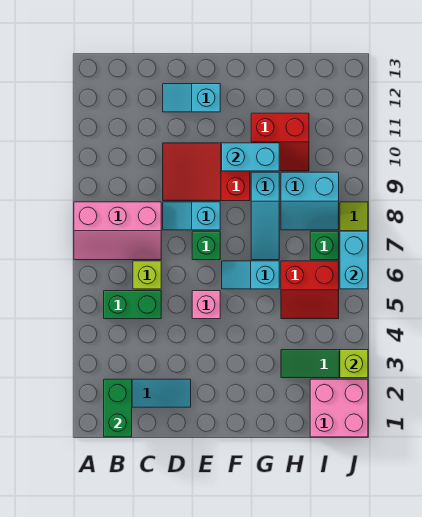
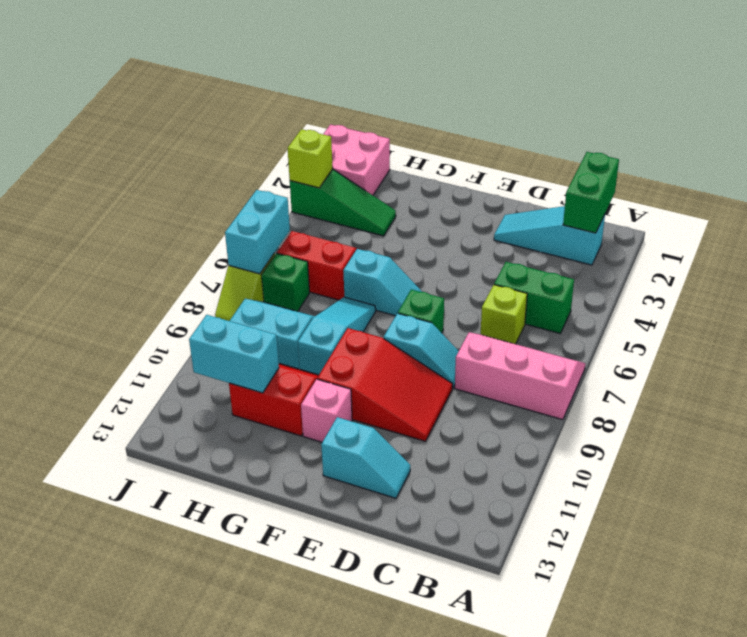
pink brick E5 level 1 -> pink brick F11 level 1
cyan brick F10:G10 level 2 -> cyan brick H11:I11 level 2

